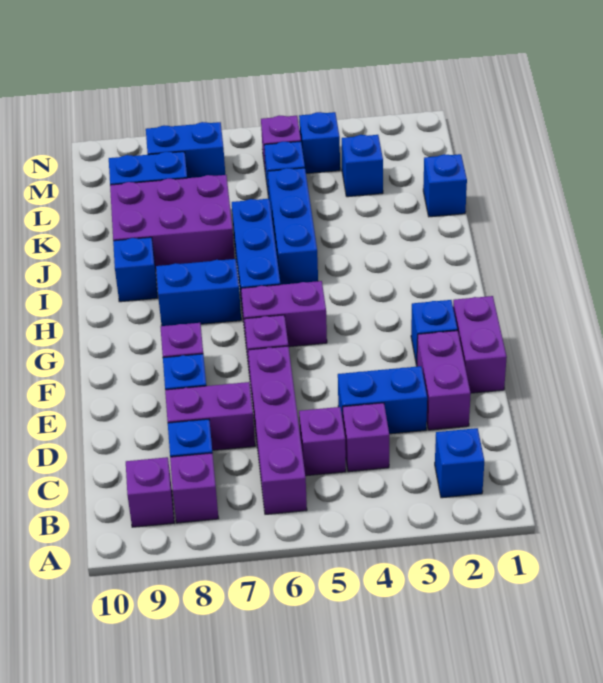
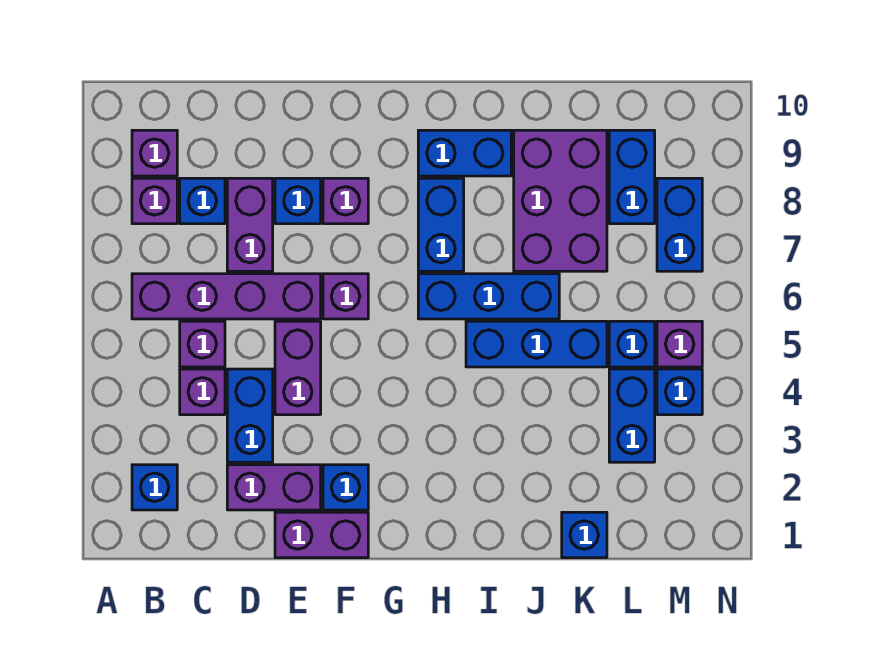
purple brick G5:G6 level 1 -> purple brick E4:E5 level 1
blue brick I9 level 1 -> blue brick H9:I9 level 1
blue brick L3 level 1 -> blue brick L3:L4 level 1

